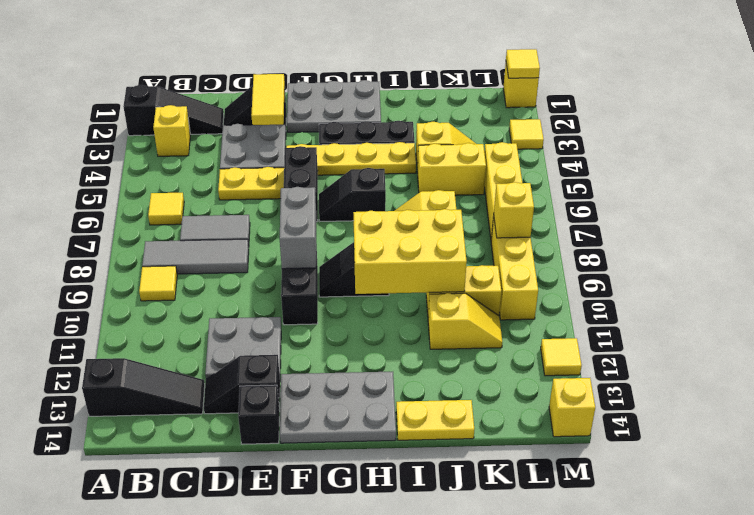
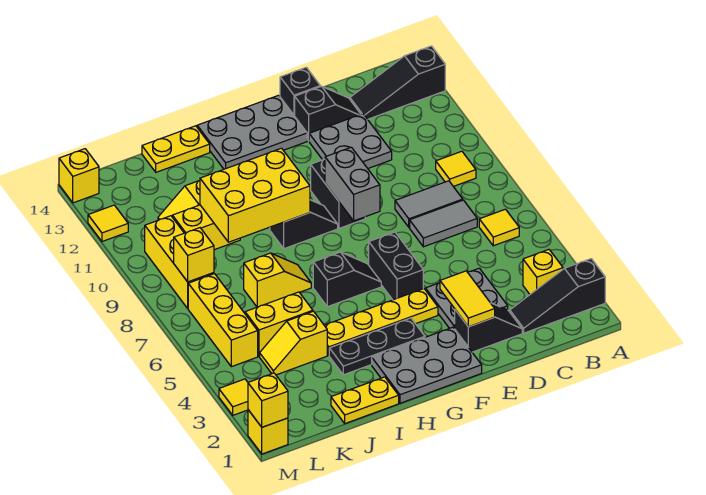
grey tile B8:D8 level 1 -> grey tile C8:D8 level 1
yellow plate D5:E5 level 1 -> yellow plate I1:J1 level 1
yellow tile M1 level 2 -> yellow brick M1 level 2

